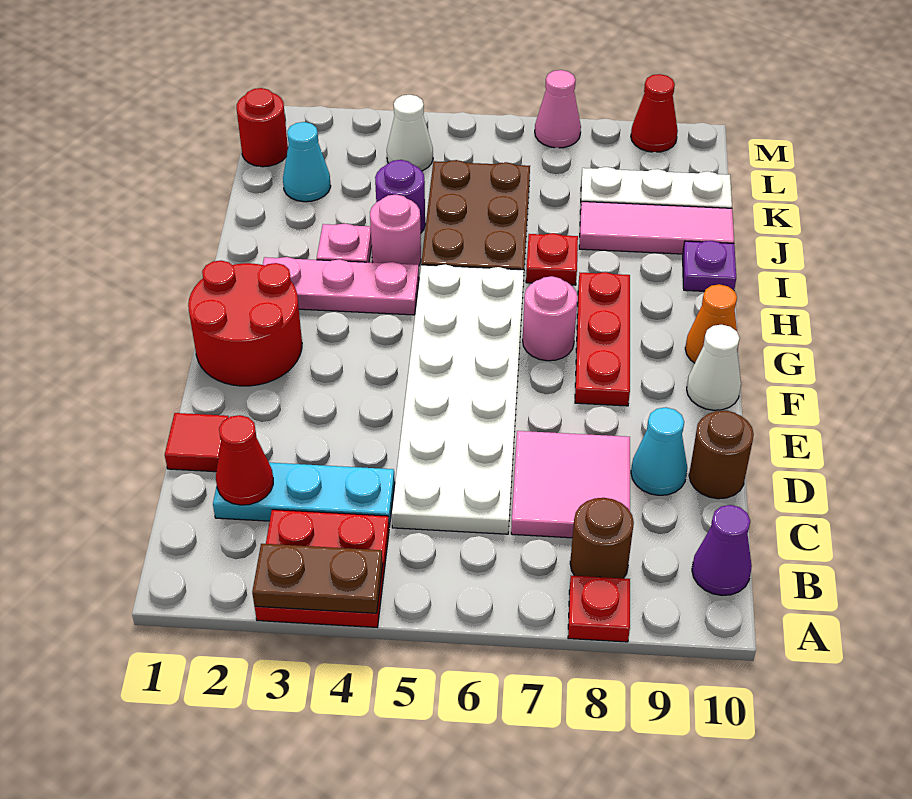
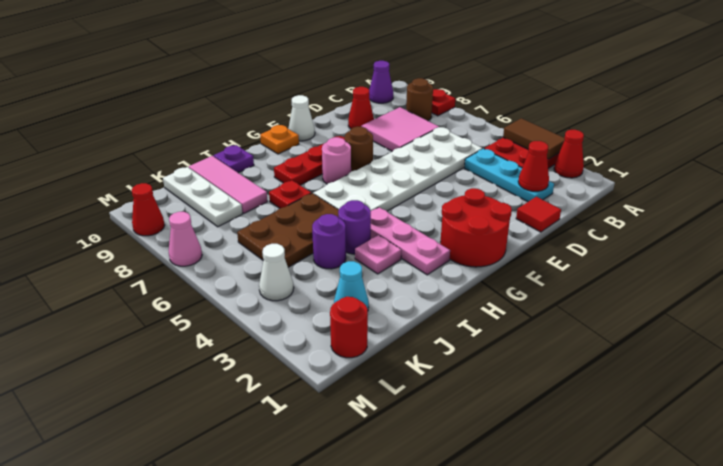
none -> red cone A2 level 1
brown plate A3:A4 level 2 -> brown tile A3:A4 level 2
cyan cone D9 level 1 -> red cone D9 level 1
brown round brick D10 level 1 -> brown round brick F7 level 1
orange cone G10 level 1 -> orange plate G10 level 1
pink round brick I4 level 1 -> purple round brick I4 level 1

